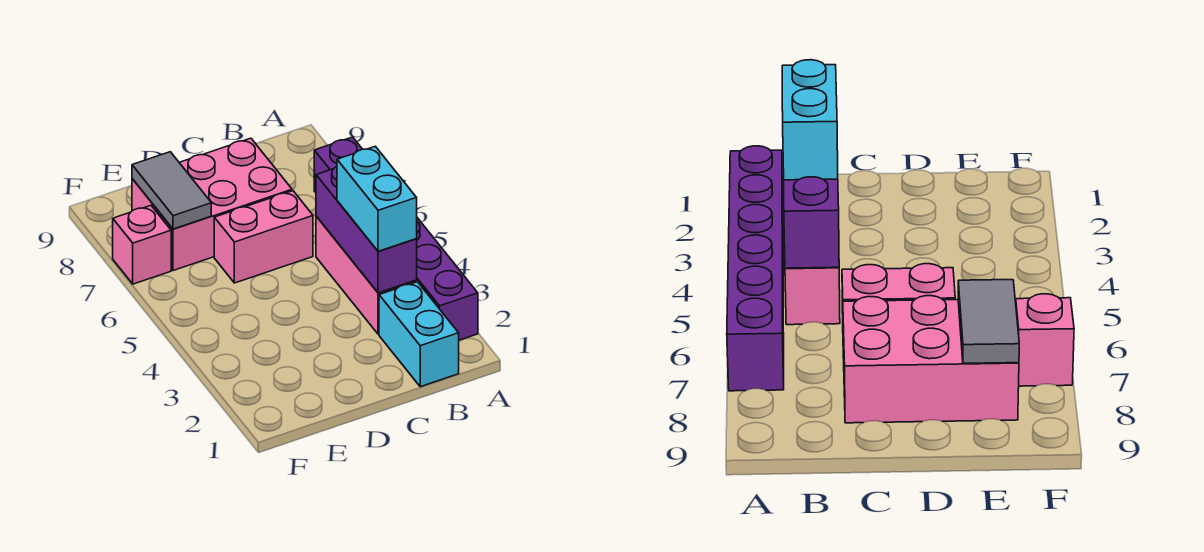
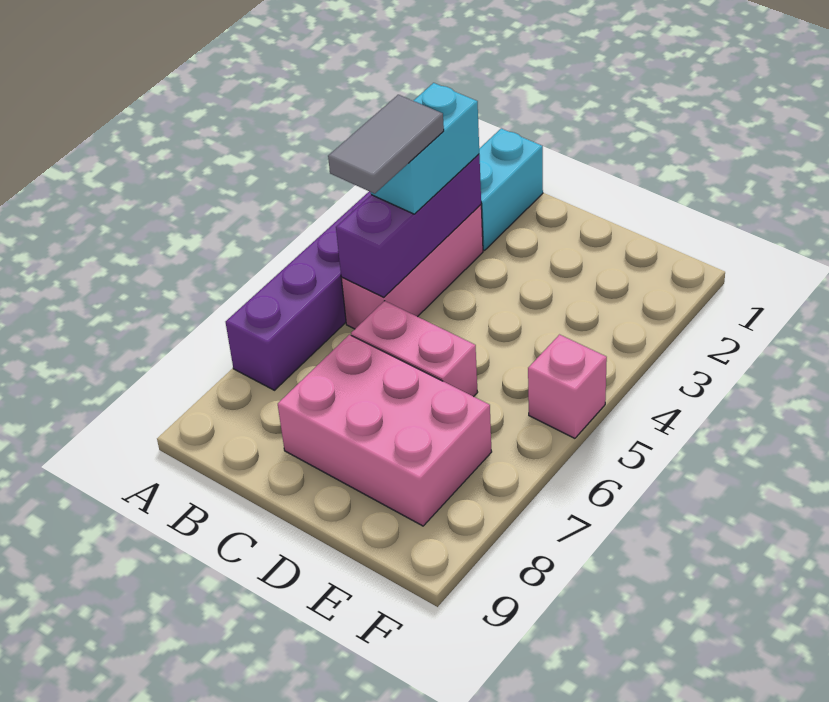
grey tile E7:E8 level 2 -> grey tile B4:B5 level 4
pink brick F7 level 1 -> pink brick F5 level 1

